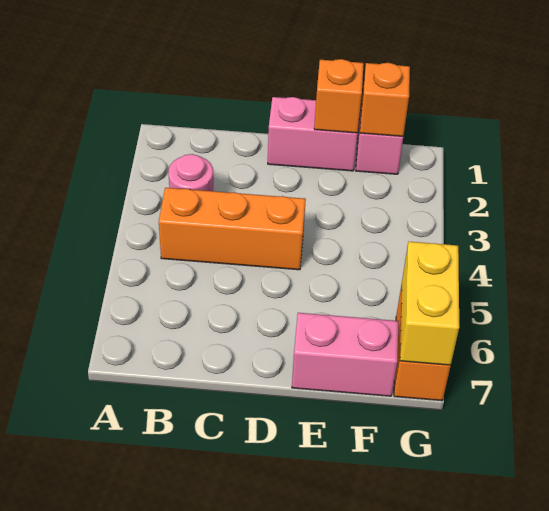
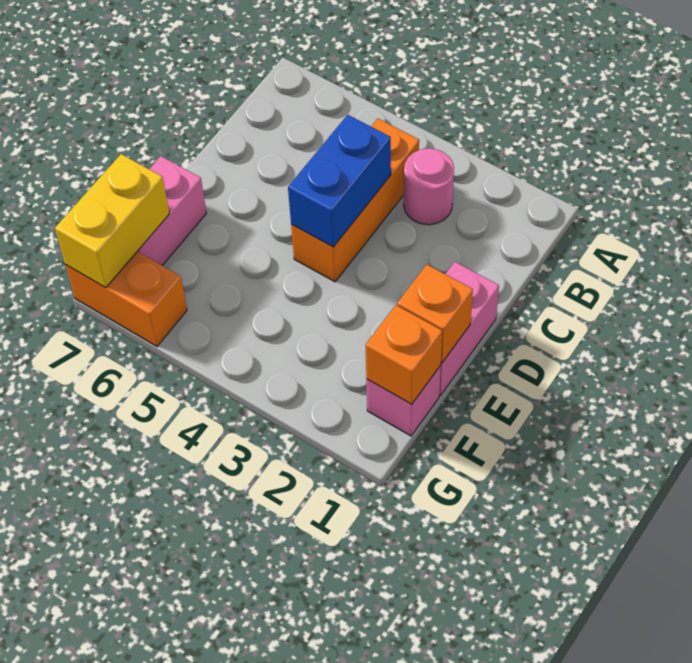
none -> blue brick C4:D4 level 2
yellow brick G6:G7 level 2 -> yellow brick F7:G7 level 2

